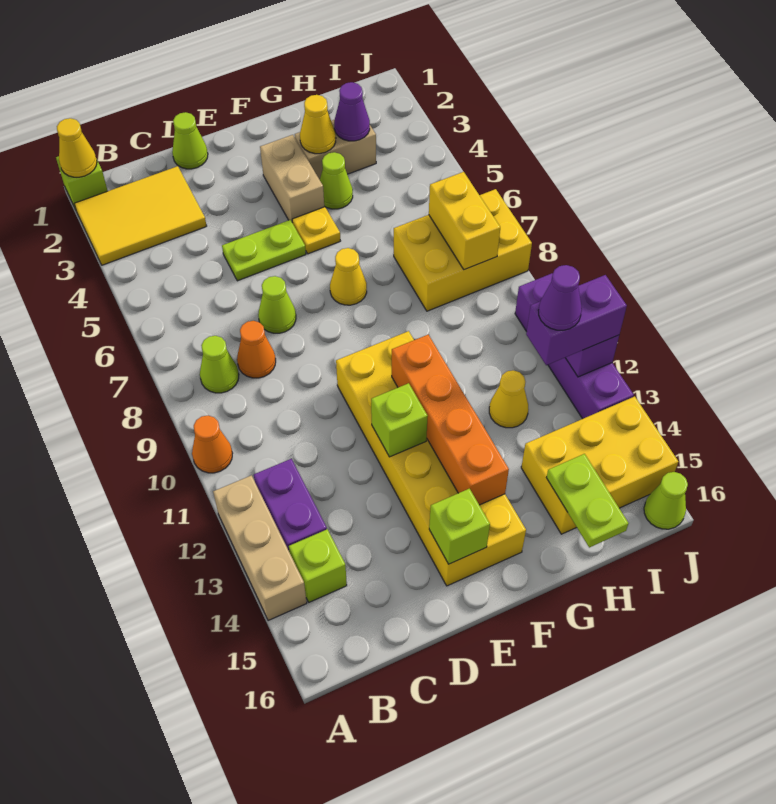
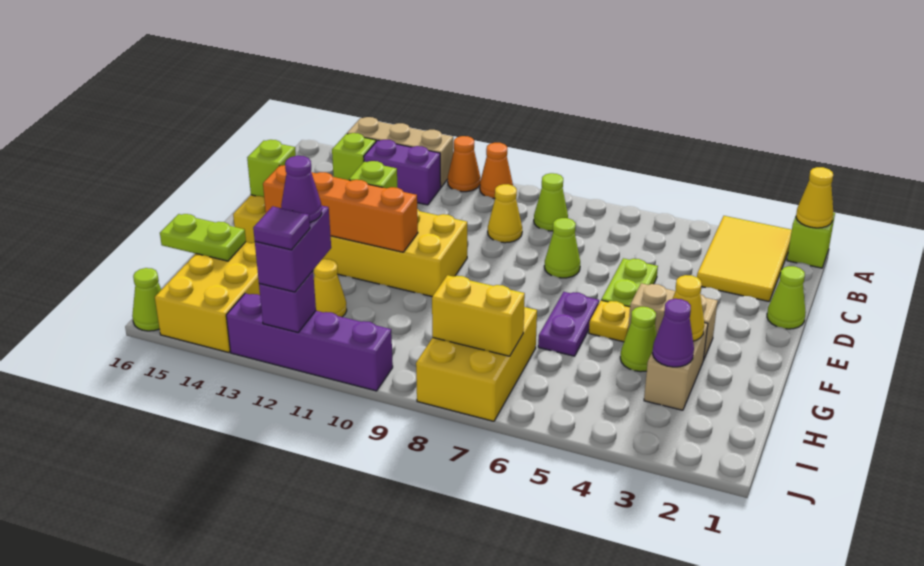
orange cone C8 level 1 -> orange cone A11 level 1
none -> purple plate F6:G6 level 1
yellow cone F7 level 1 -> yellow cone C9 level 1
none -> purple tile J12 level 4

